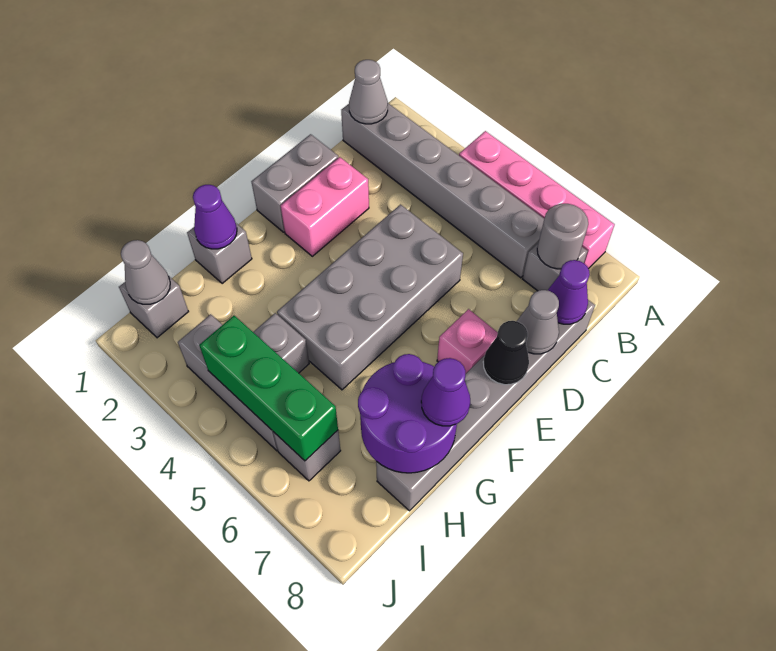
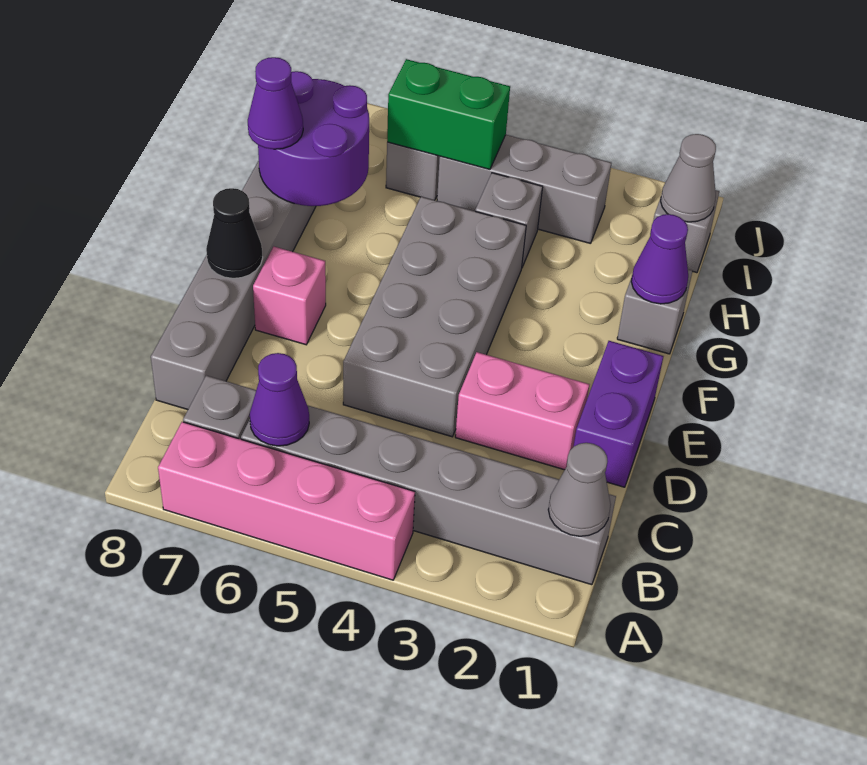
grey round brick B7 level 2 -> none
purple cone C8 level 2 -> purple cone B6 level 2
grey brick D1:E1 level 1 -> purple brick D1:E1 level 1
pink brick D2:E2 level 1 -> pink brick D2:D3 level 1
grey cone D8 level 2 -> none
green brick I4:I6 level 2 -> green brick I5:I6 level 2

